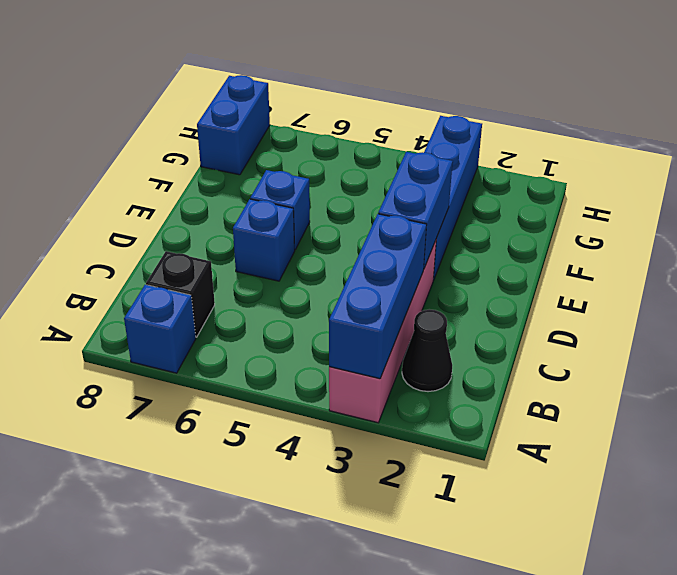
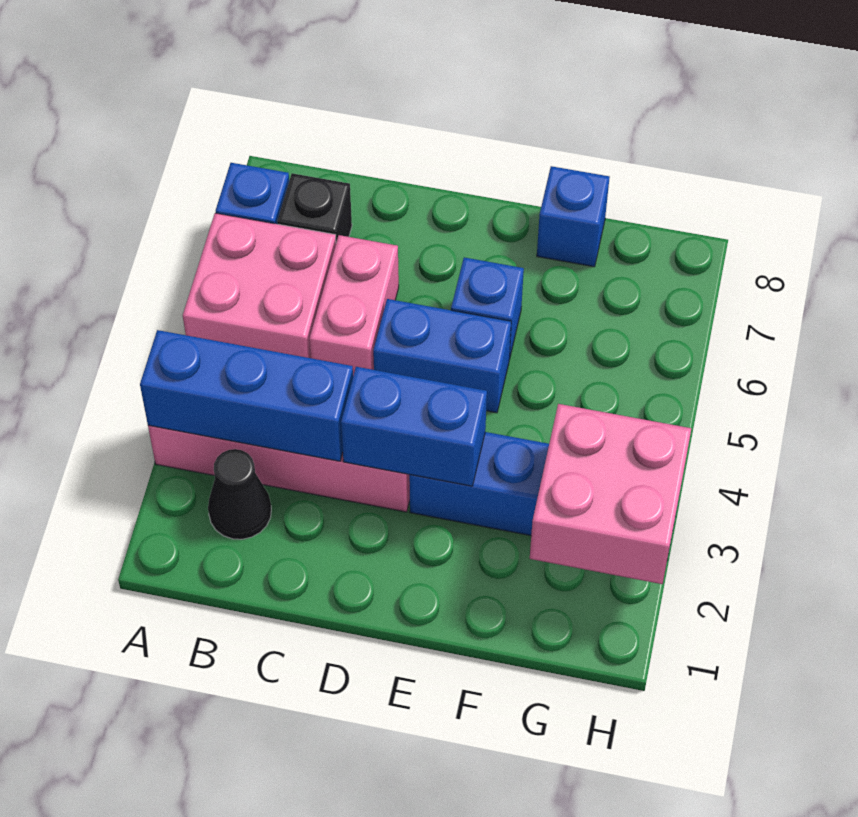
none -> pink brick A5:B6 level 1
none -> pink brick C5:C6 level 1
blue brick D6 level 1 -> blue brick F8 level 1
none -> pink brick G2:H3 level 2
blue brick G8:H8 level 1 -> blue brick D5:E5 level 1

